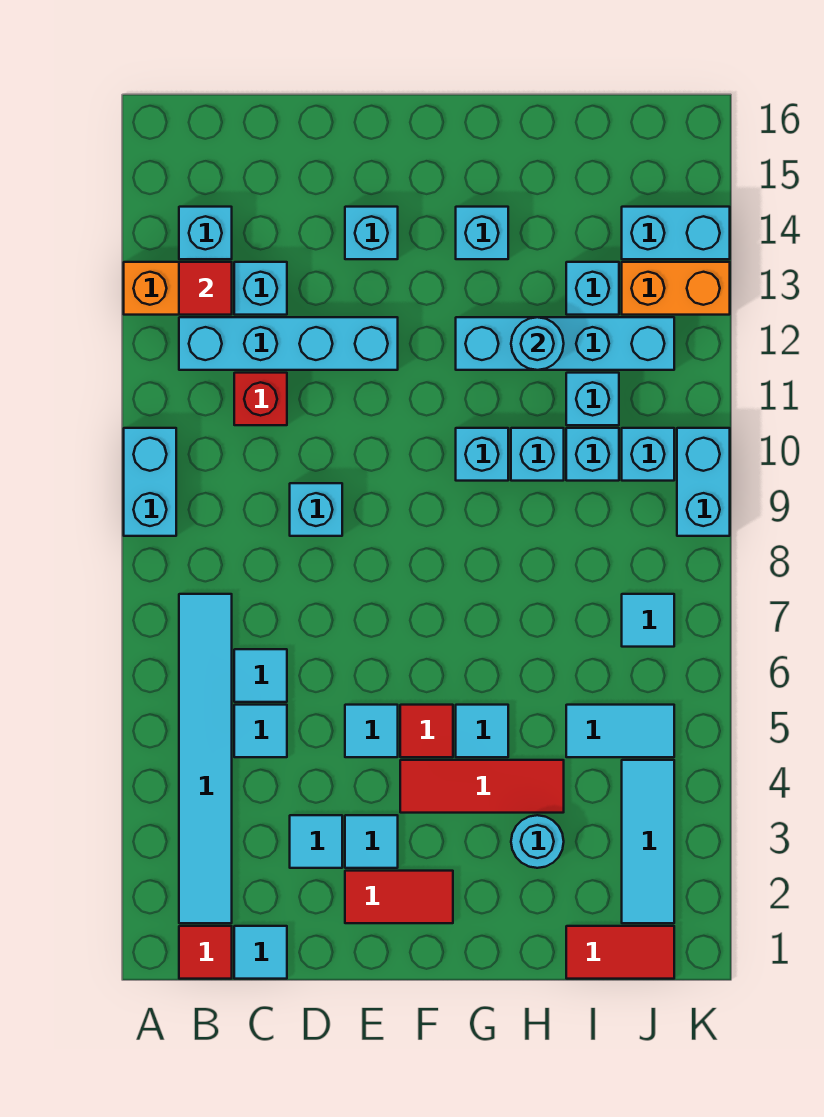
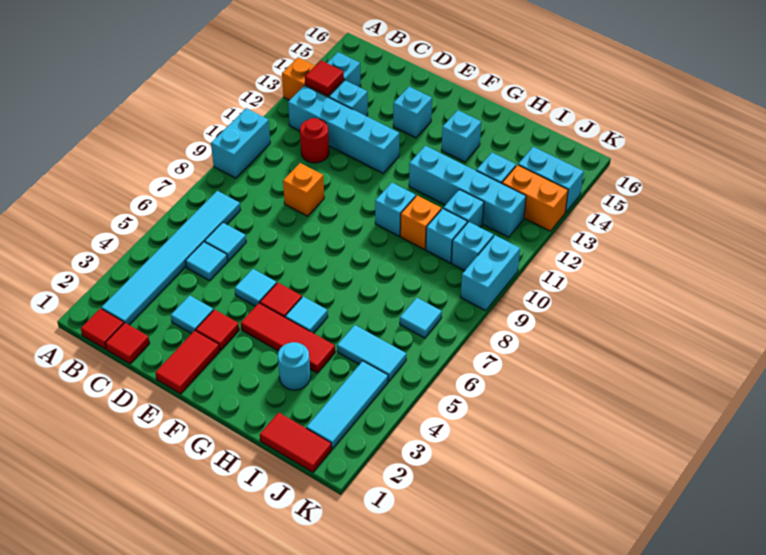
cyan tile C1 level 1 -> red tile C1 level 1
red brick C11 level 1 -> red round brick C11 level 1
cyan brick D9 level 1 -> orange brick D9 level 1
red tile E2:F2 level 1 -> red tile E1:E2 level 1
cyan tile E3 level 1 -> red tile E3 level 1
cyan brick H10 level 1 -> orange brick H10 level 1
cyan round brick H12 level 2 -> none

